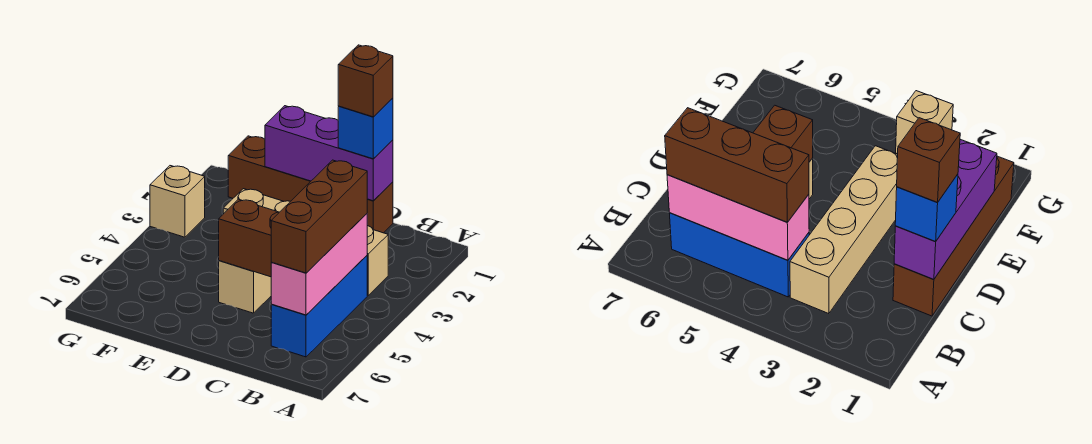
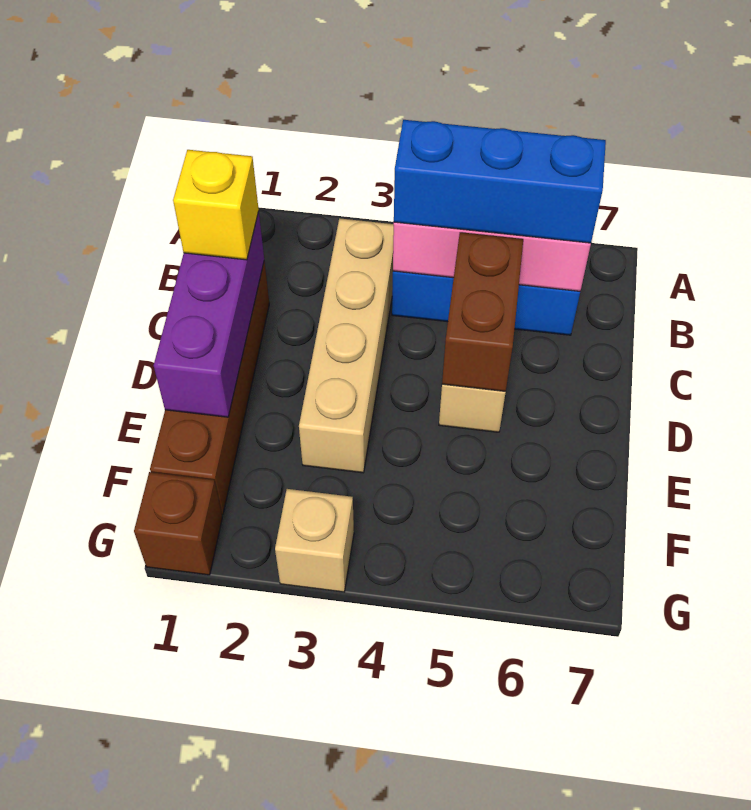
brown brick B4:B6 level 3 -> blue brick B4:B6 level 3
blue brick C1 level 3 -> yellow brick C1 level 3
brown brick C1 level 4 -> brown brick G1 level 1

